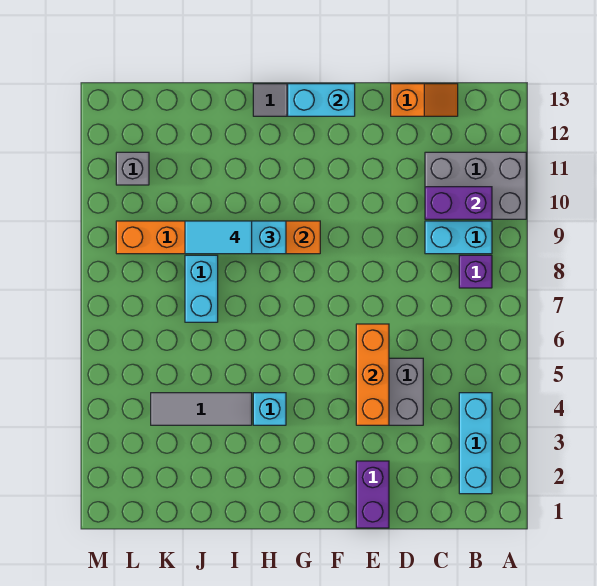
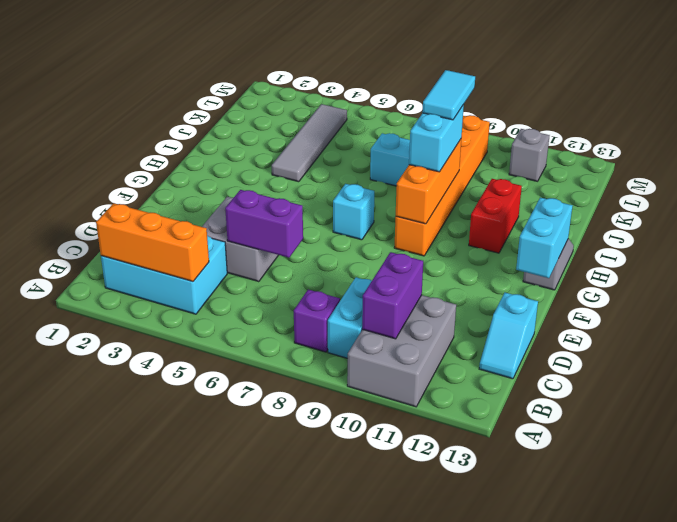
cyan brick B2:B4 level 1 -> cyan brick B2:C4 level 1
orange slope C13:D13 level 1 top D -> cyan slope C13:D13 level 1 top D
purple brick E1:E2 level 1 -> purple brick D5:D6 level 2
orange brick E4:E6 level 2 -> orange brick B2:B4 level 2
cyan brick H4 level 1 -> cyan brick G7 level 1
none -> red brick H11:I11 level 1
grey tile I4:K4 level 1 -> grey tile I4:L4 level 1

